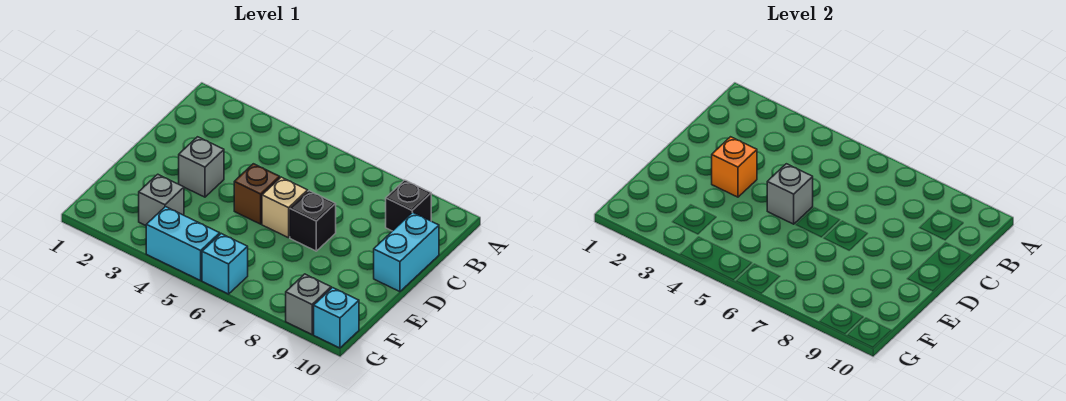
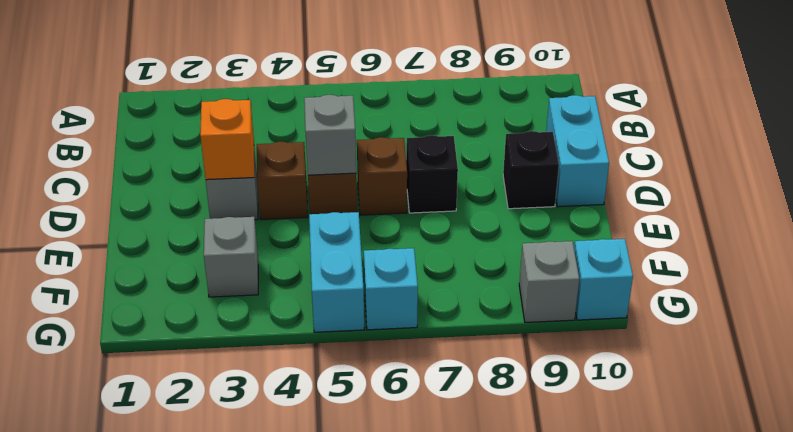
black brick B9 level 1 -> black brick D9 level 1
none -> brown brick D4 level 1
tan brick D6 level 1 -> brown brick D6 level 1
cyan brick G4:G5 level 1 -> cyan brick F5:G5 level 1

